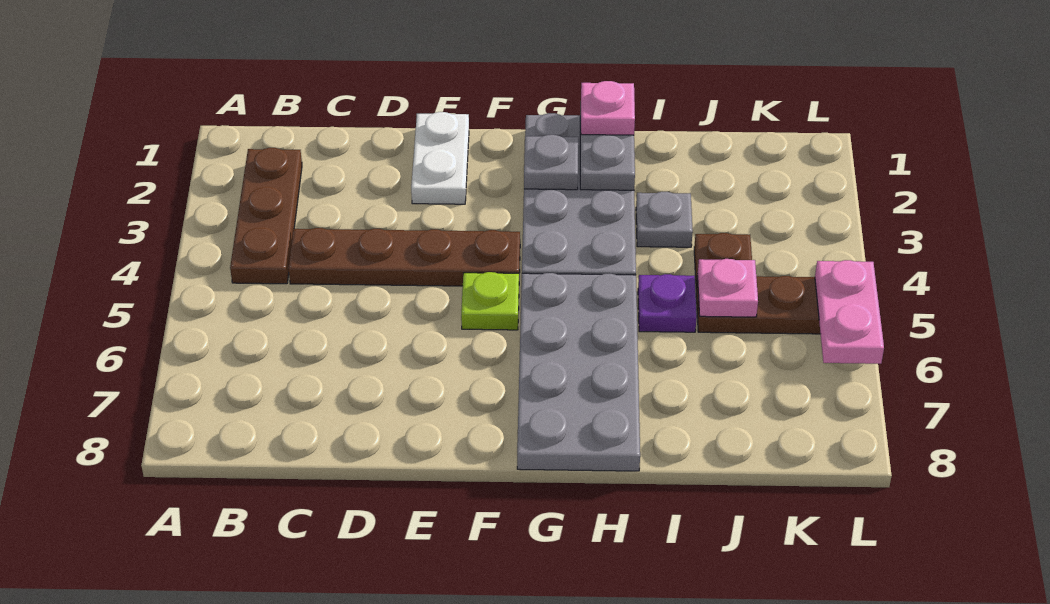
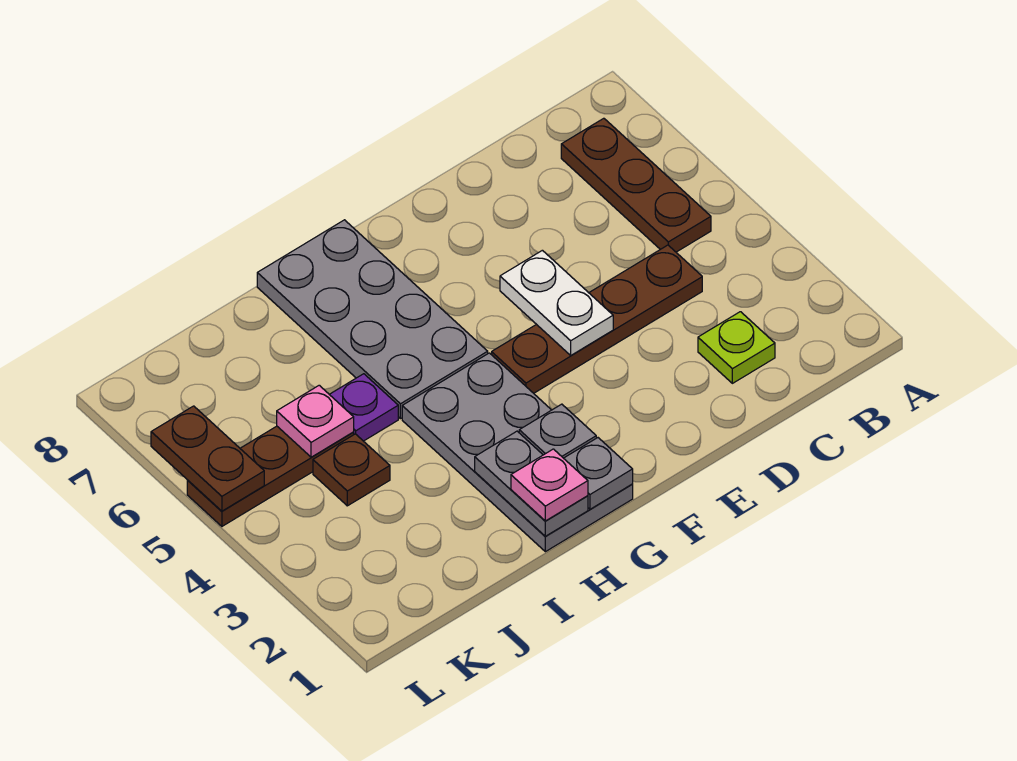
brown plate B2:B4 level 1 -> brown plate B5:B7 level 1
white plate E1:E2 level 1 -> white plate E4:E5 level 2
lime plate F5 level 1 -> lime plate C2 level 1
grey plate I3 level 1 -> grey plate G1 level 2
pink plate L5:L6 level 2 -> brown plate L5:L6 level 2

